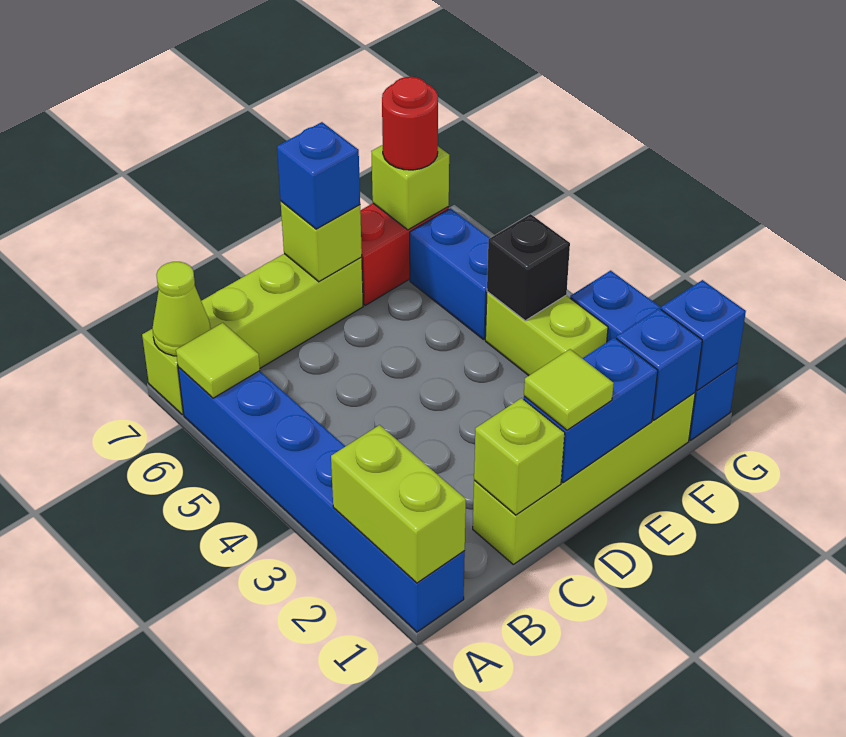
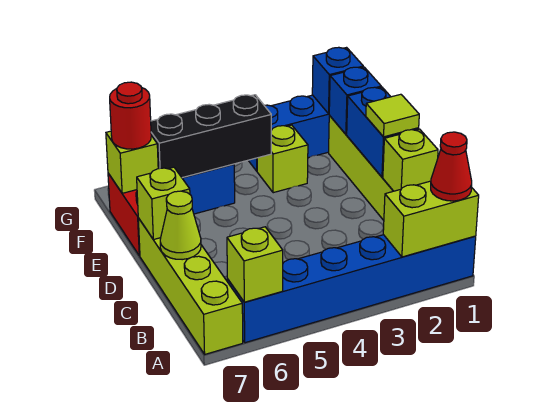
none -> red cone A1 level 3
lime tile A6 level 2 -> lime brick A6 level 2
lime cone A7 level 2 -> lime cone C7 level 2
blue brick D7 level 3 -> none
lime brick F3:F4 level 1 -> lime brick F3 level 1
black brick F4 level 2 -> black brick F4:F6 level 2

